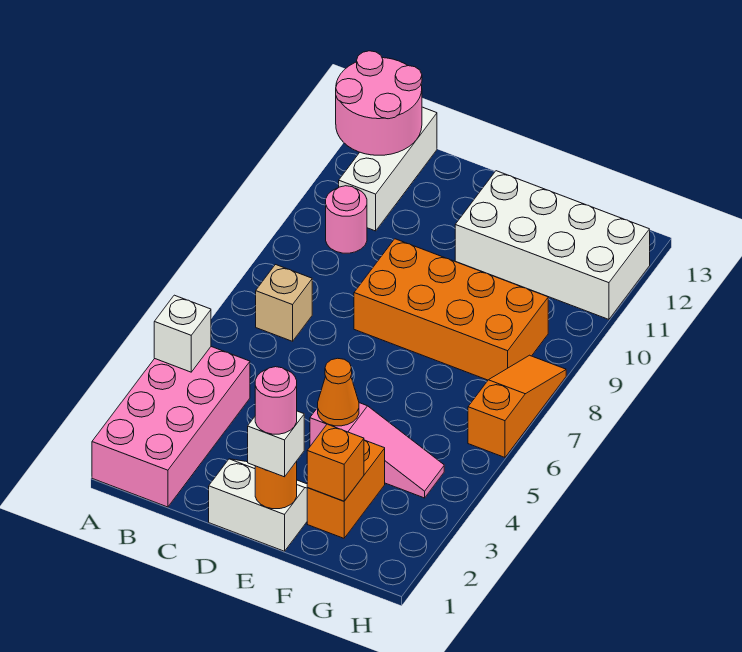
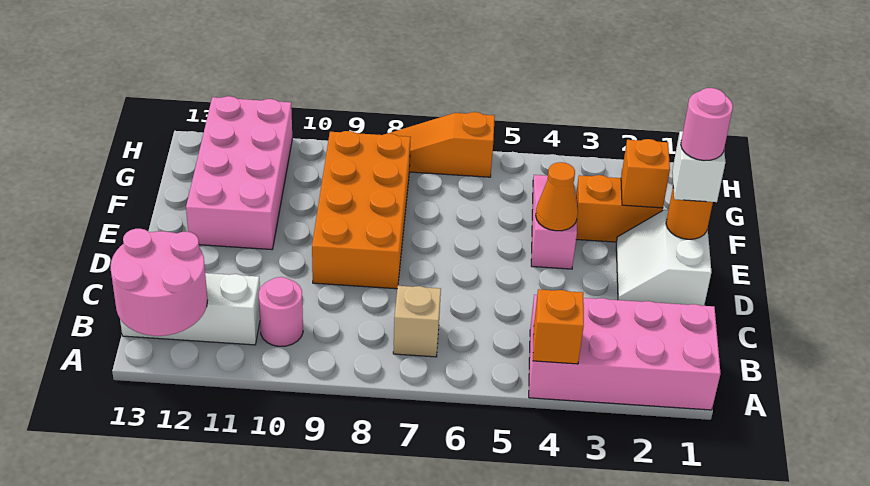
white brick A4 level 2 -> orange brick A4 level 2
white brick E11:H12 level 1 -> pink brick E11:H12 level 1

